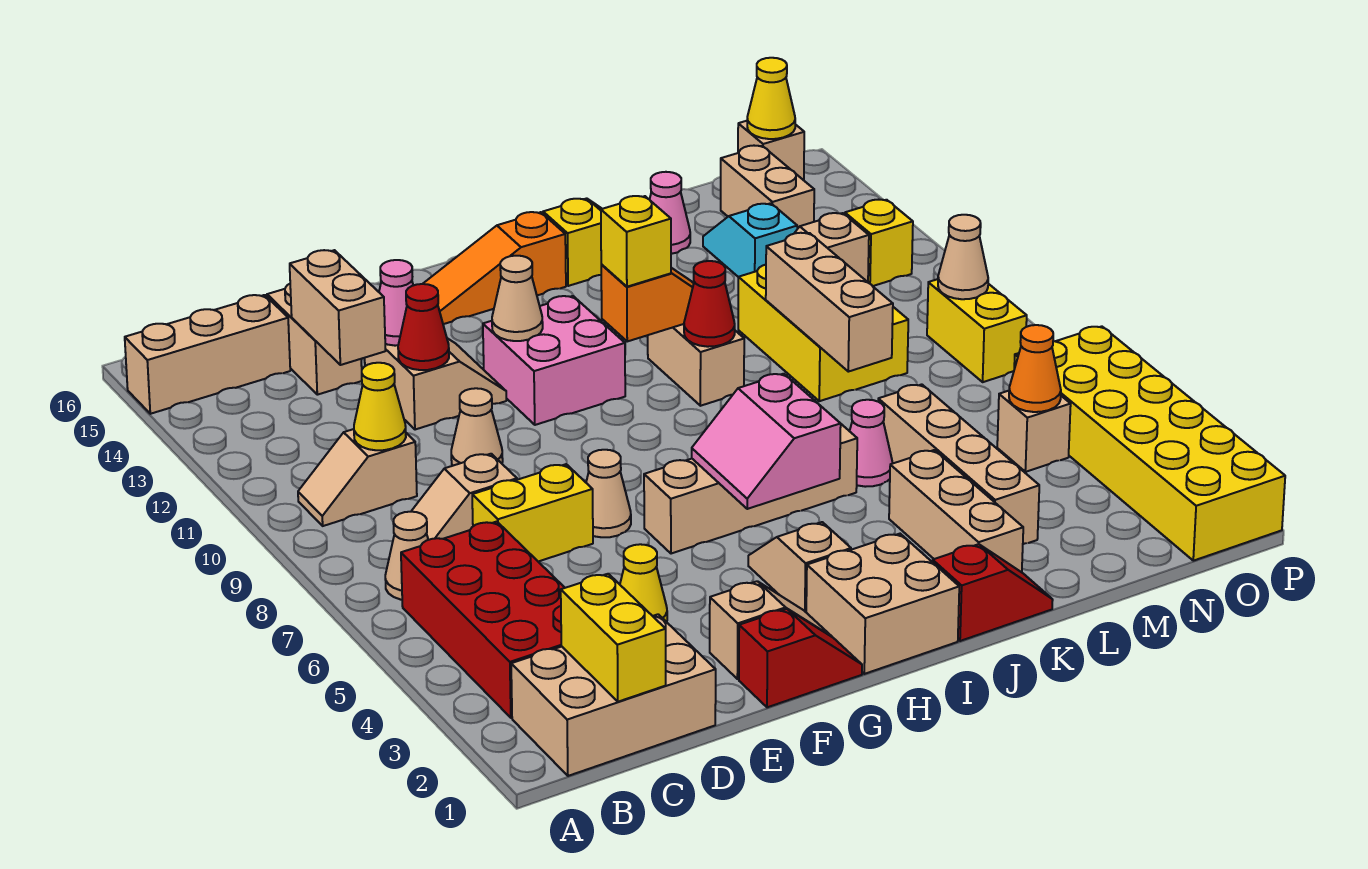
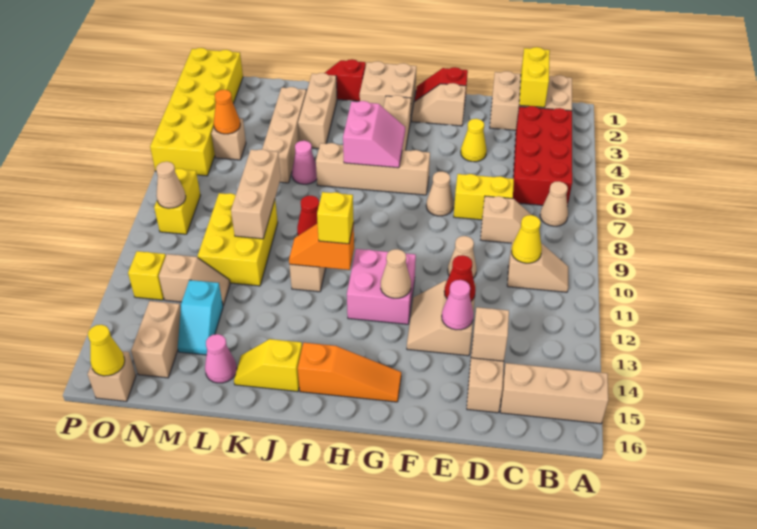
tan brick D13:D14 level 2 -> tan brick D14 level 2

